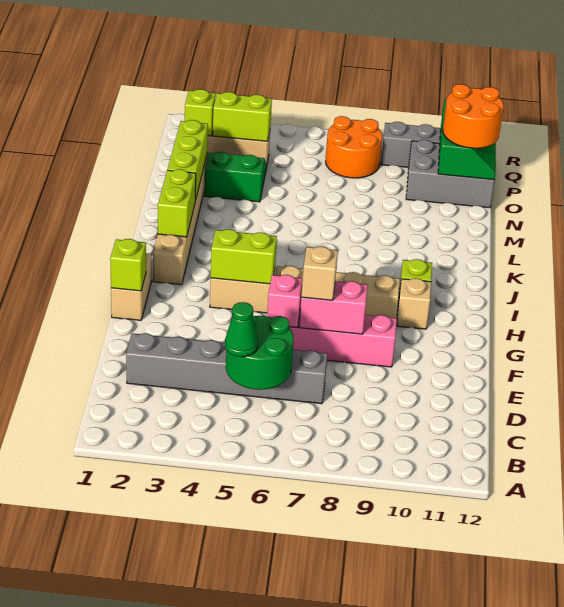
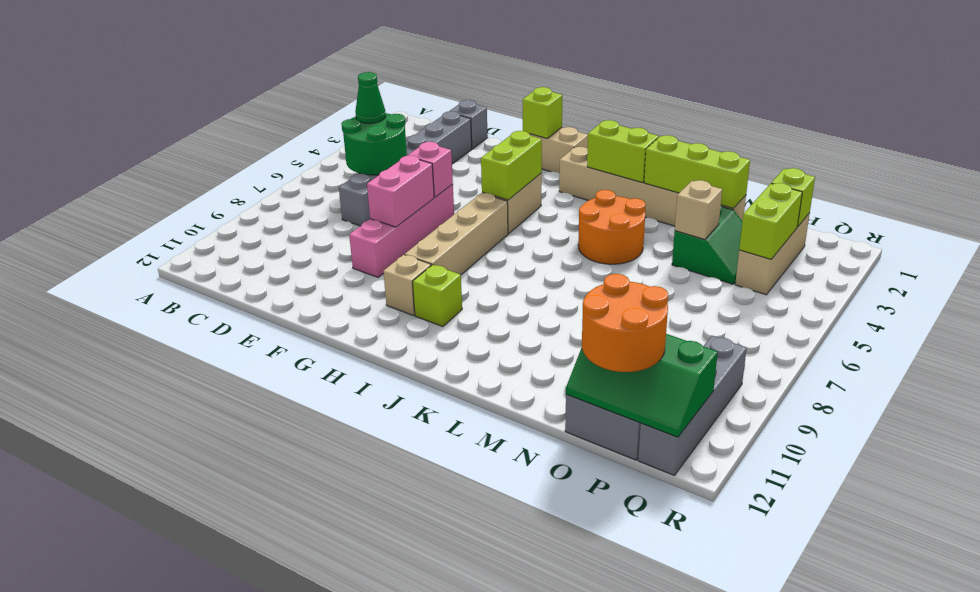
none -> grey brick D1 level 1
tan brick F7 level 3 -> tan brick N4 level 2
orange round brick P7:Q8 level 1 -> orange round brick K4:L5 level 1

